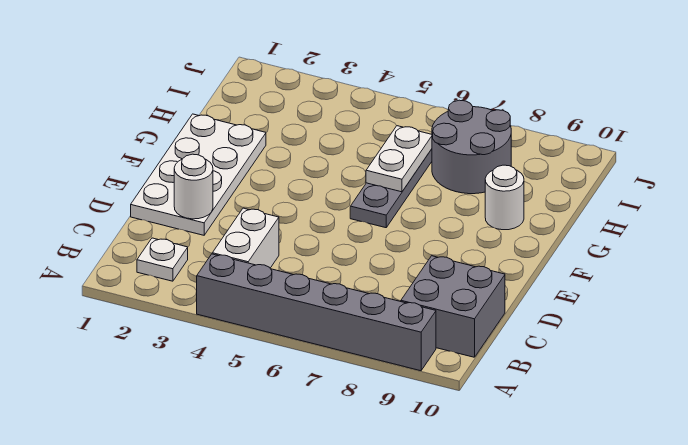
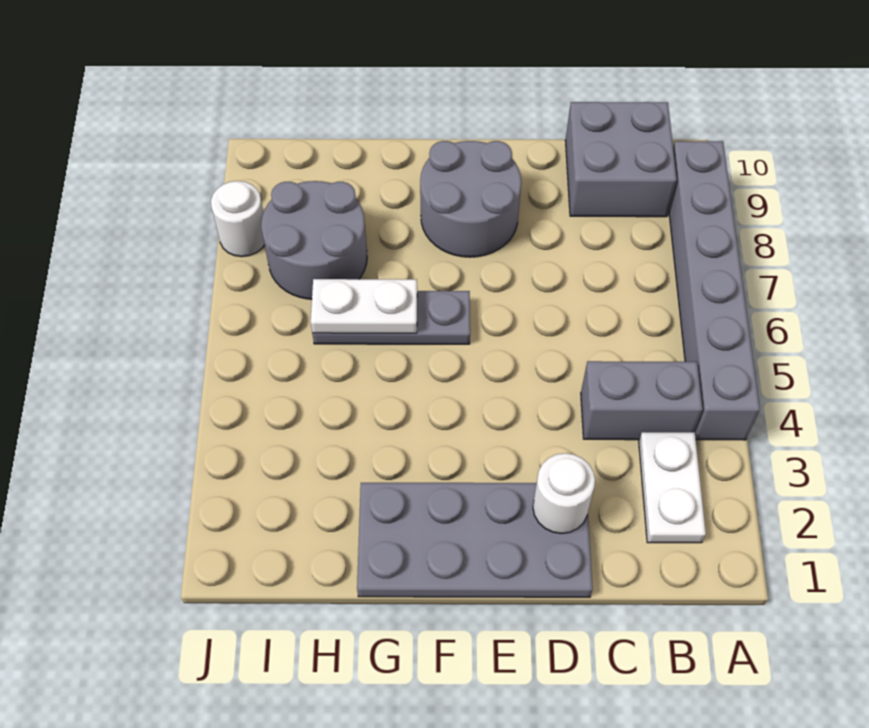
white plate B2 level 1 -> white plate B2:B3 level 1
white brick B4:C4 level 1 -> grey brick B4:C4 level 1
white plate D1:G2 level 1 -> grey plate D1:G2 level 1
none -> grey round brick E8:F9 level 1
white round brick G9 level 1 -> white round brick J8 level 1

